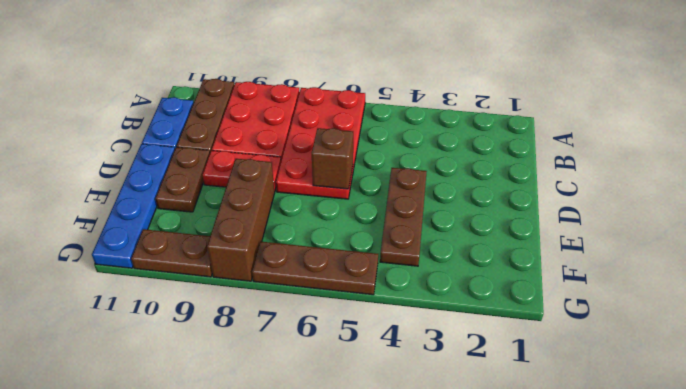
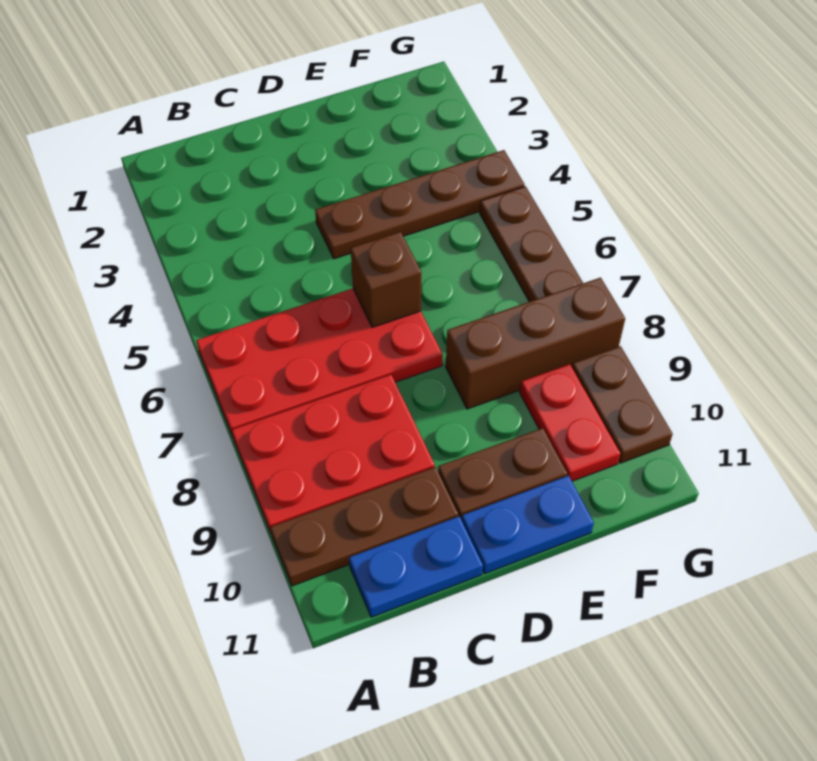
brown plate D4:F4 level 1 -> brown plate D4:G4 level 1
red plate D8:D9 level 1 -> red plate F9:F10 level 1
blue plate D11:G11 level 1 -> blue plate D11:E11 level 1

